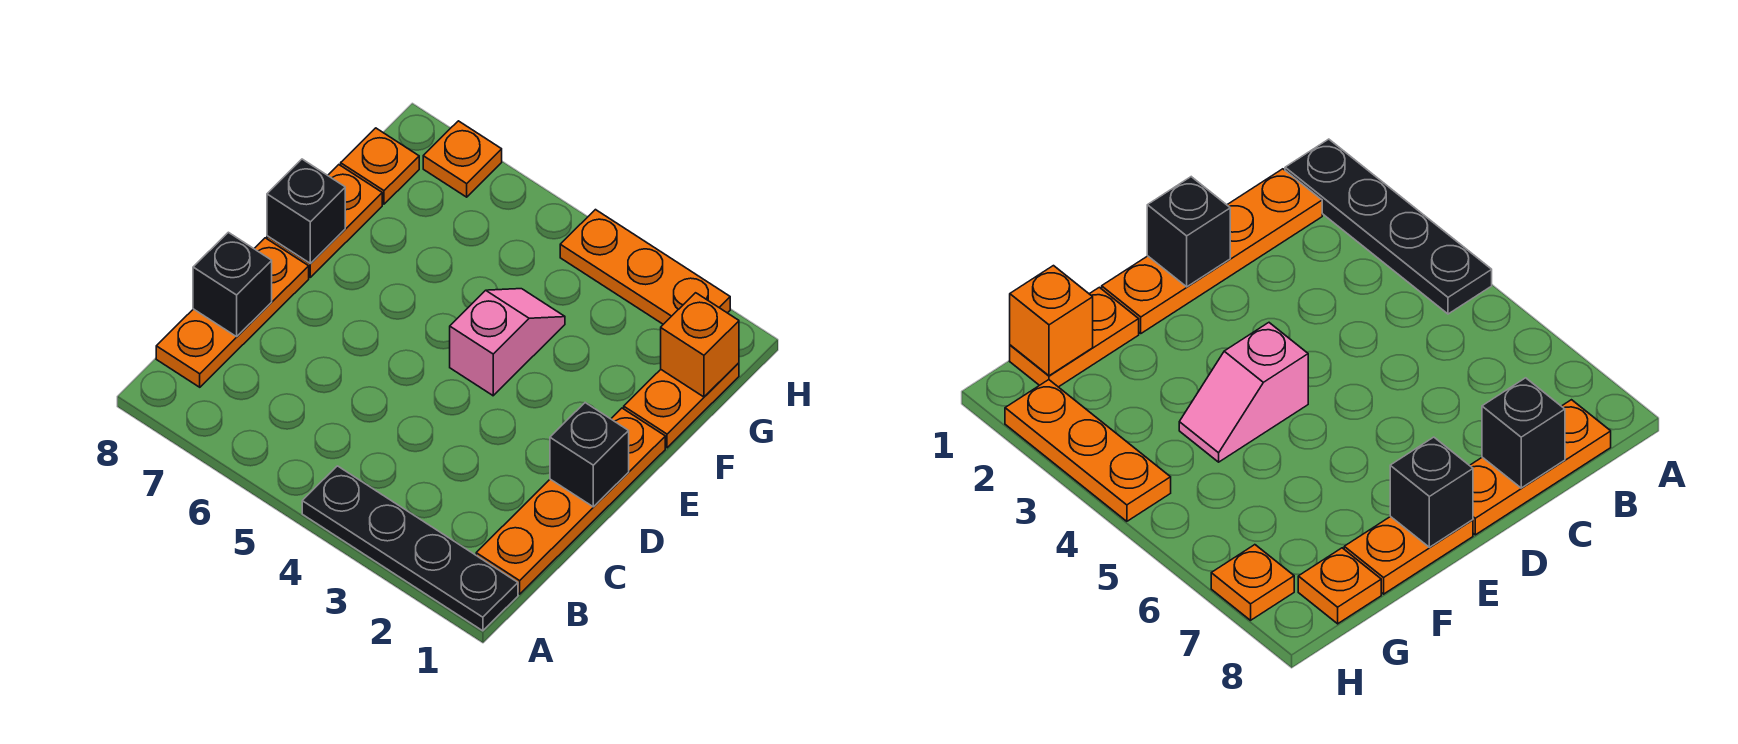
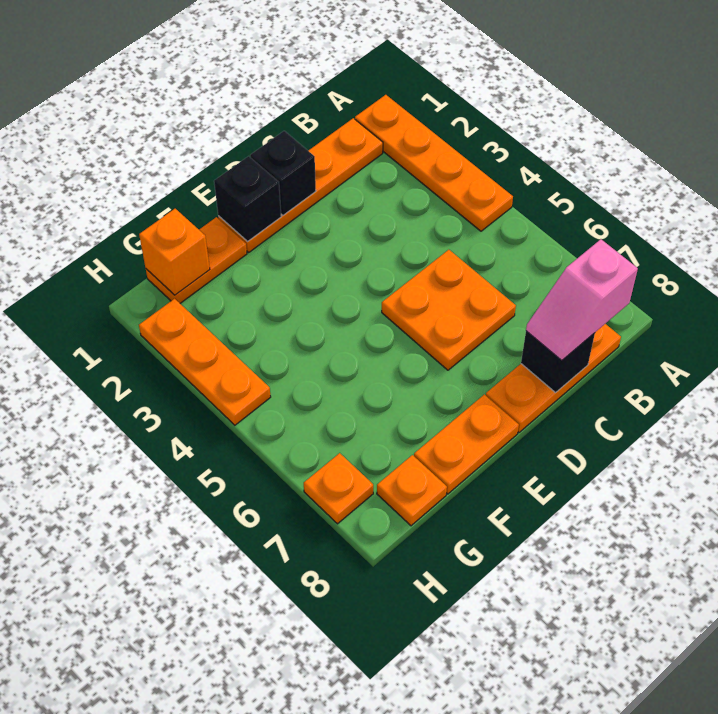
black plate A1:A4 level 1 -> orange plate A1:A4 level 1
none -> orange plate C5:D6 level 1
pink slope E4:F4 level 1 top E -> pink slope B8:C8 level 3 top B
black brick E8 level 2 -> black brick E1 level 2

